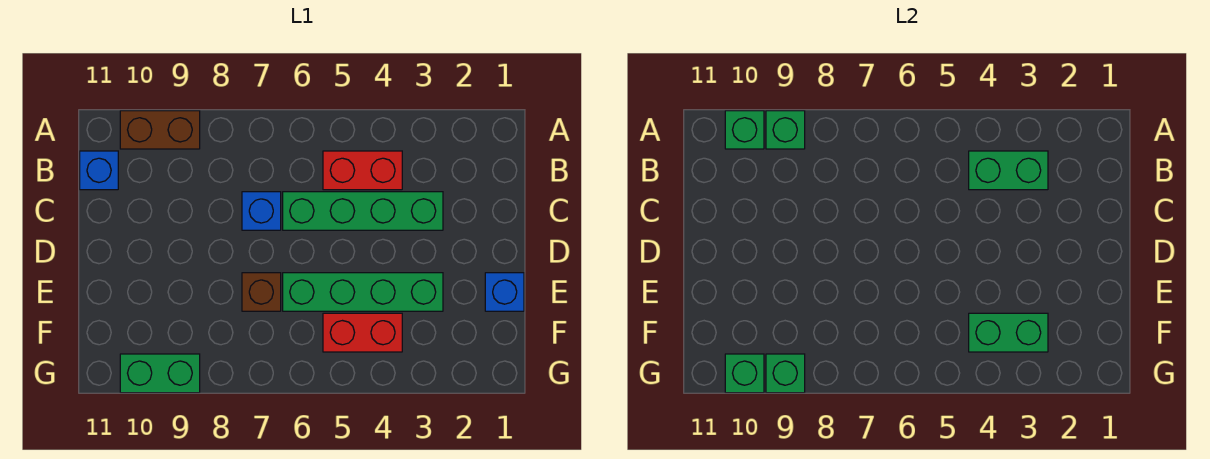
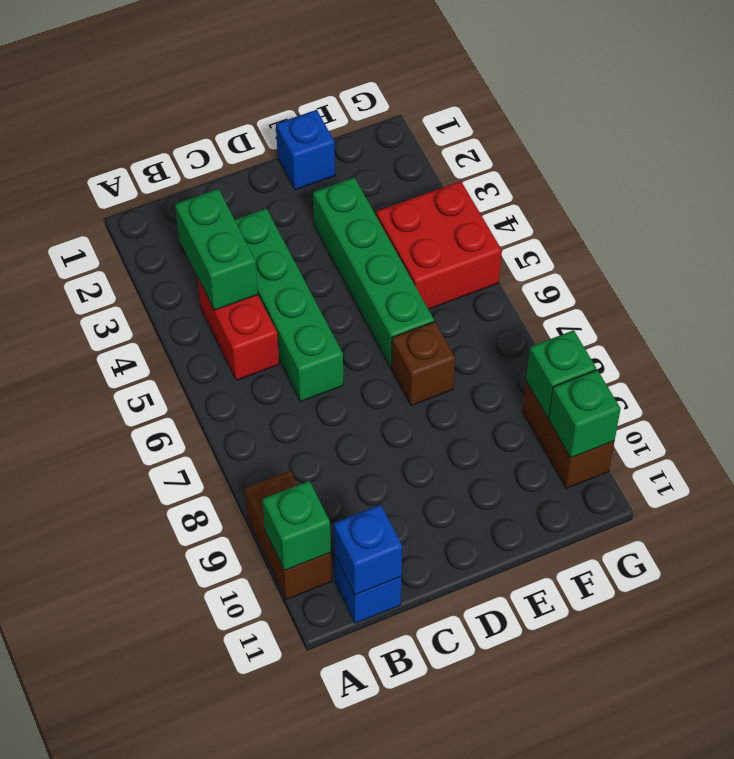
green brick A9 level 2 -> none
blue brick C7 level 1 -> blue brick B11 level 2
green brick F3:F4 level 2 -> none
red brick F4:F5 level 1 -> red brick F4:G5 level 1
green brick G9:G10 level 1 -> brown brick G9:G10 level 1

